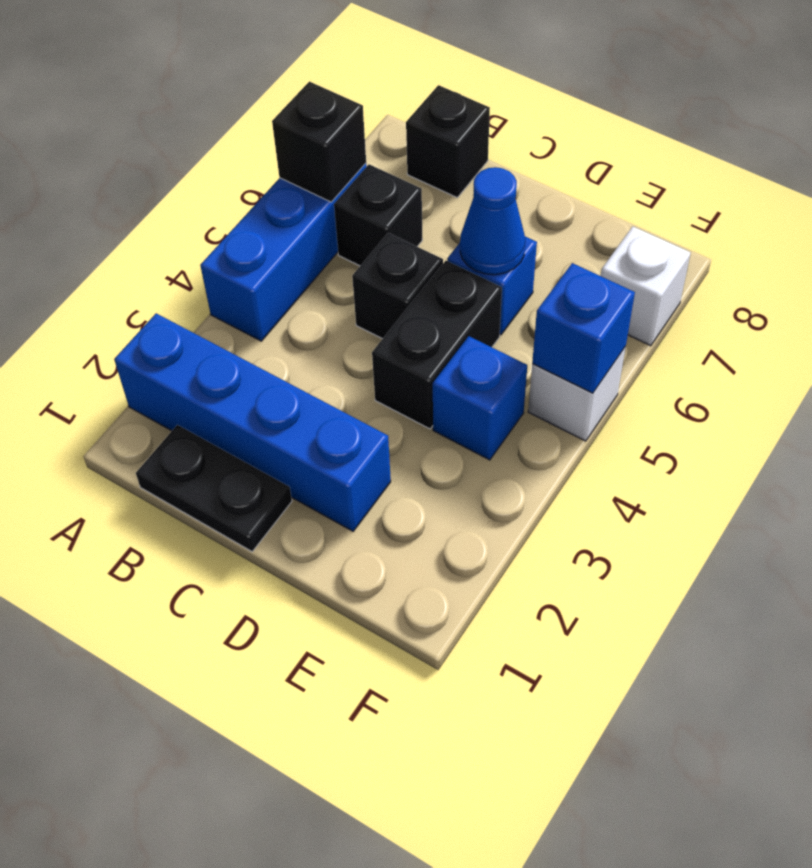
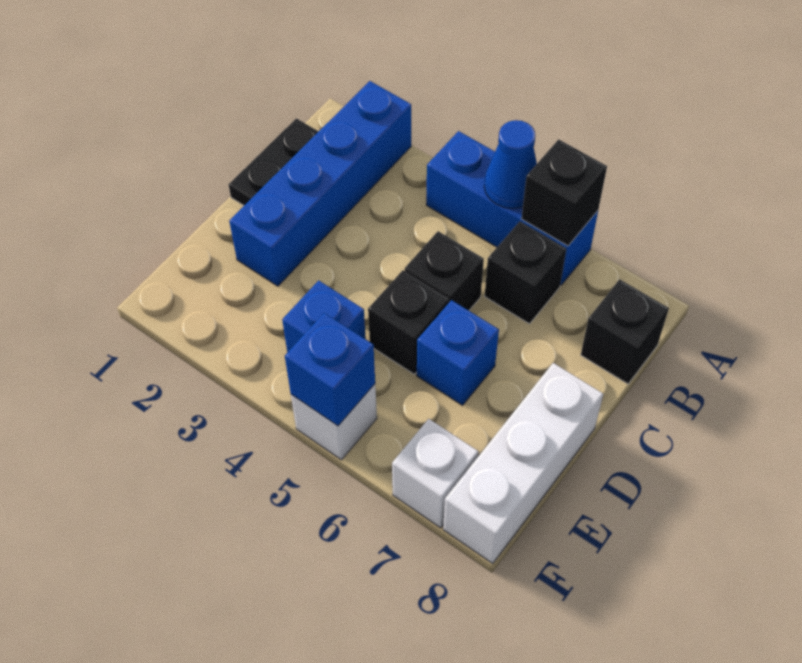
black brick D4:D5 level 1 -> black brick D5 level 1
blue cone D6 level 2 -> blue cone A5 level 2
none -> white brick D8:F8 level 1

